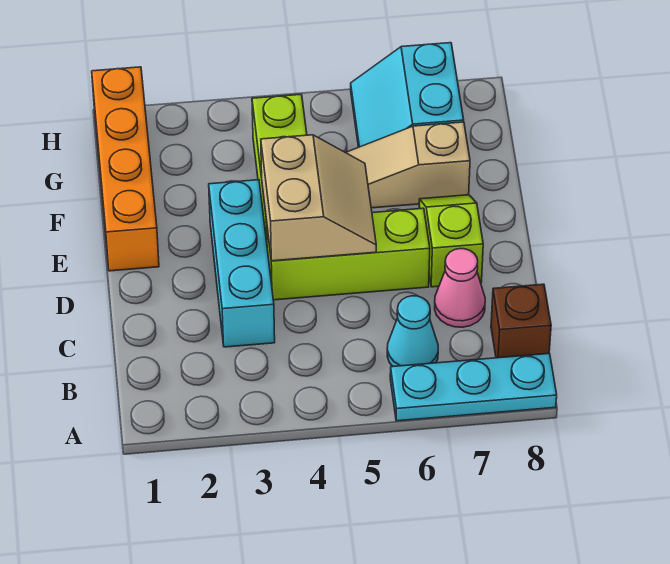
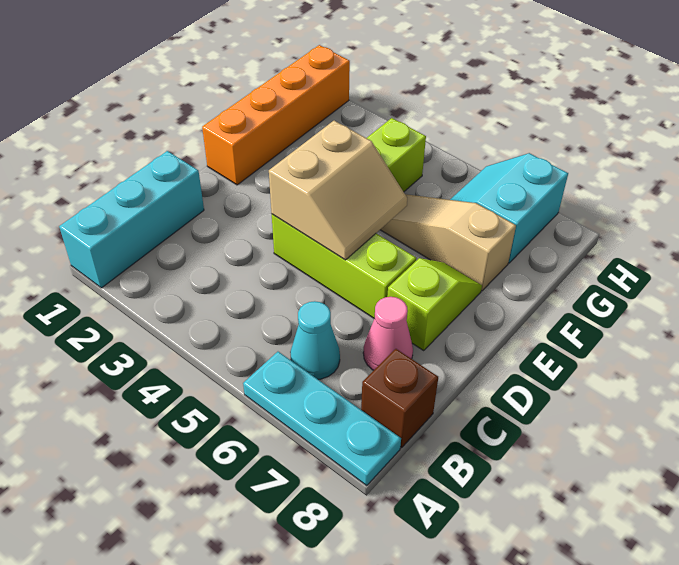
cyan brick C3:E3 level 1 -> cyan brick A1:C1 level 1

